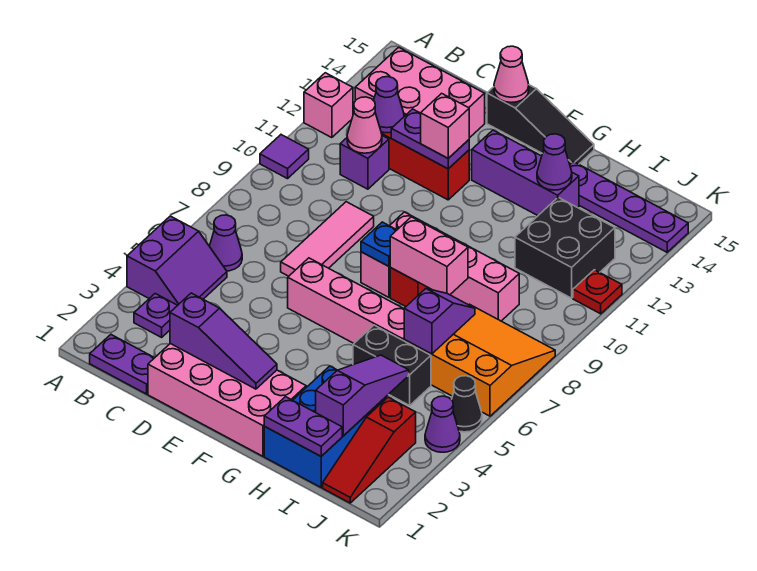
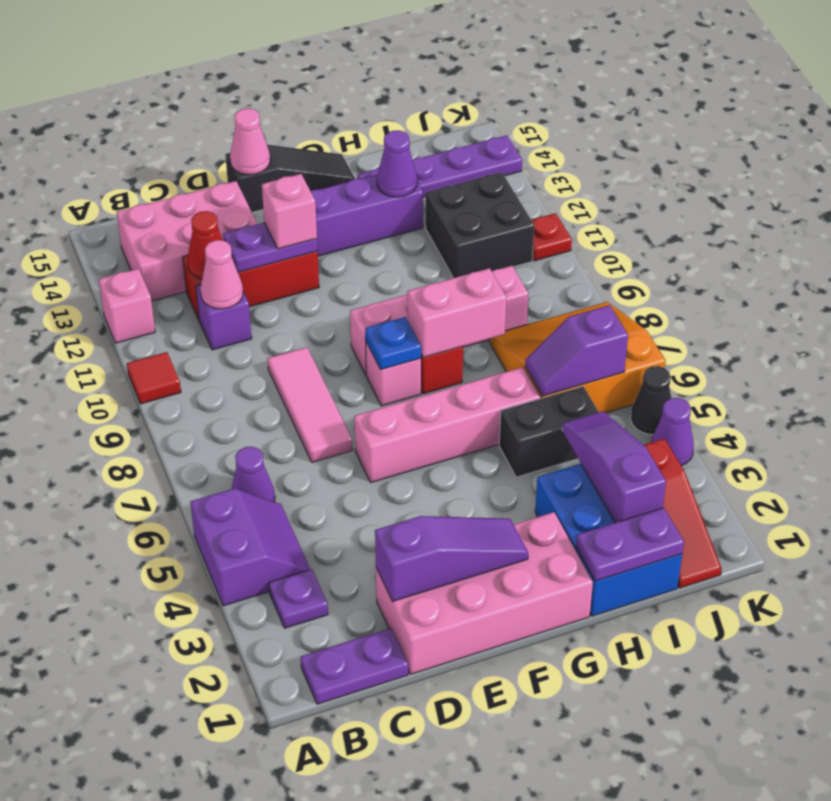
purple tile A10 level 1 -> red tile A10 level 1
purple cone C12 level 2 -> red cone C12 level 2
purple slope I6:I7 level 2 top 6 -> purple slope I6:J6 level 2 top J

